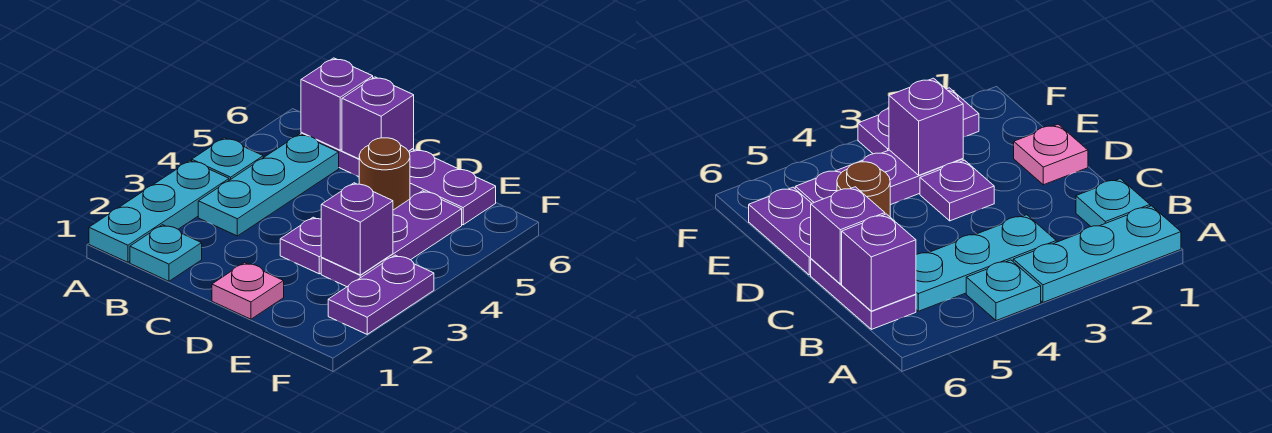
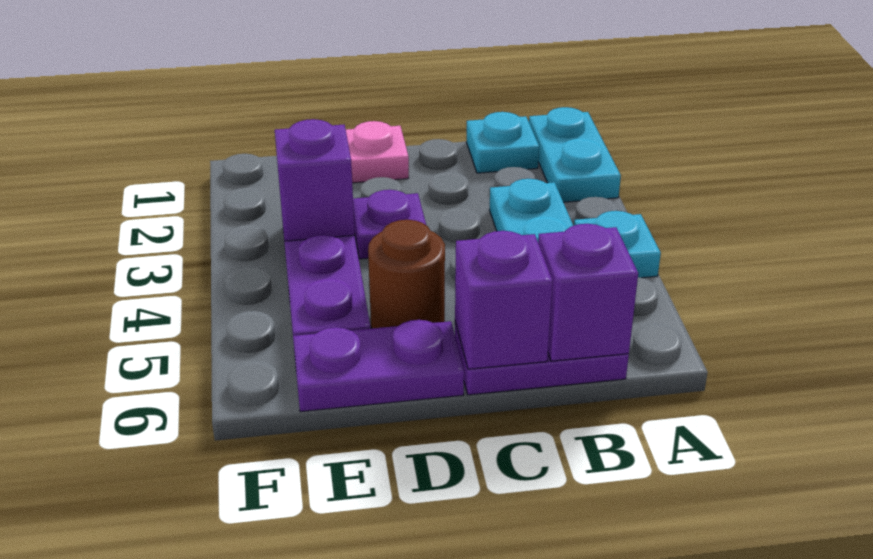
cyan plate A1:A3 level 1 -> cyan plate A1:A2 level 1
purple plate F2:F3 level 1 -> none

